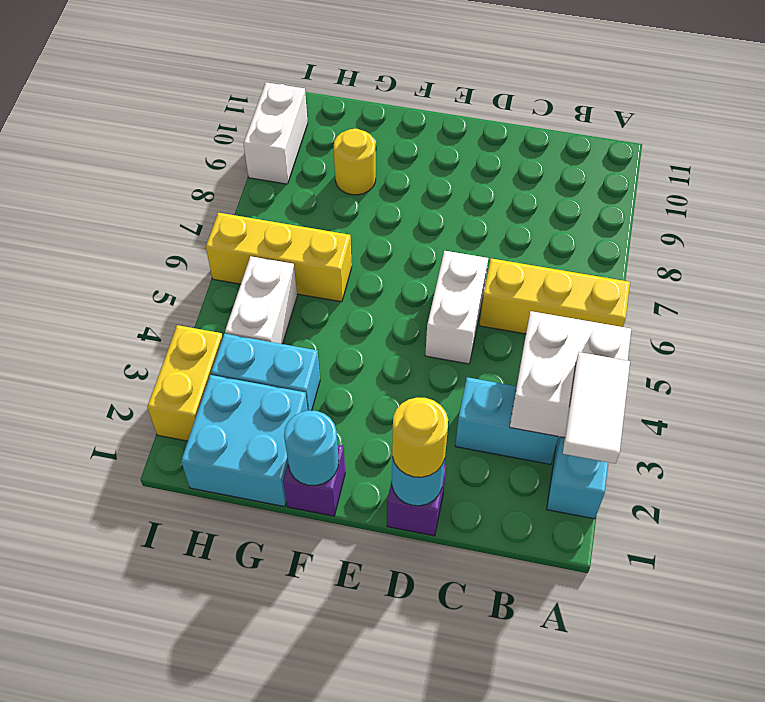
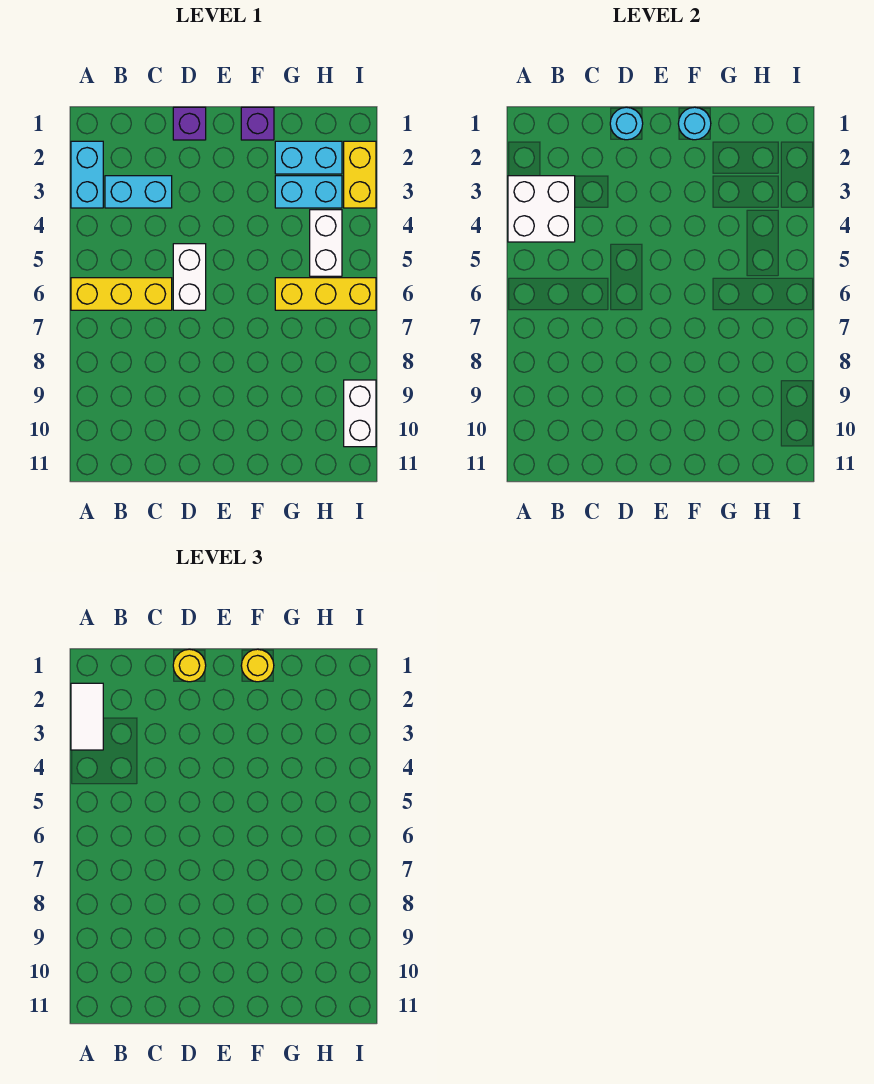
cyan brick G1:H2 level 1 -> cyan brick G2:H2 level 1
yellow round brick G9 level 1 -> yellow round brick F1 level 3

